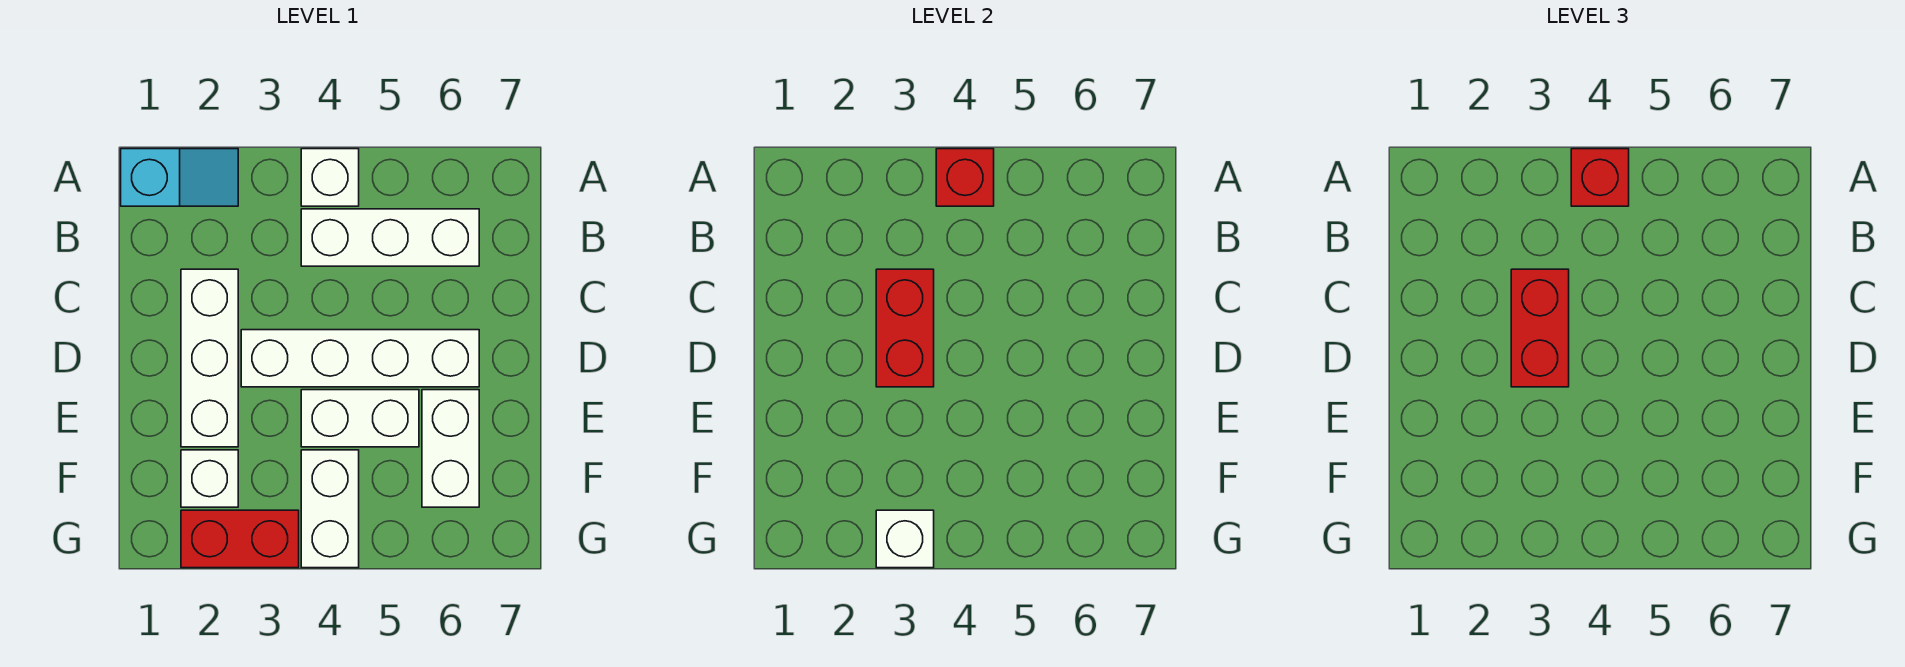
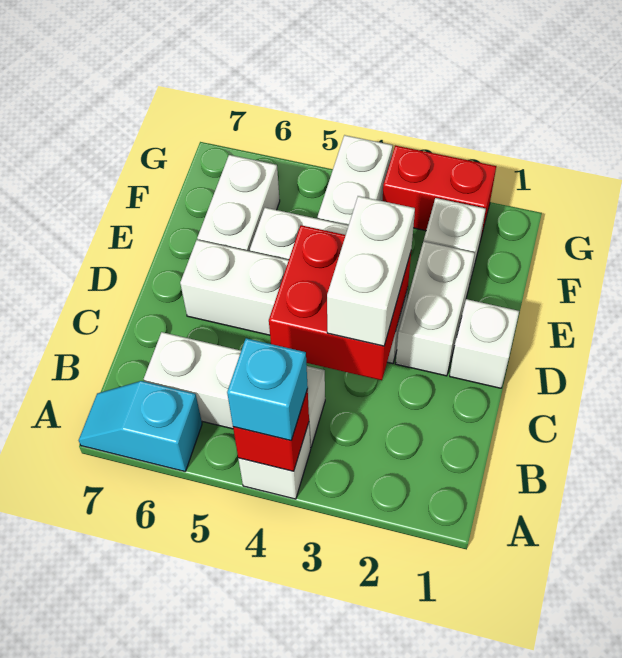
cyan slope A1:A2 level 1 top 1 -> cyan slope A6:A7 level 1 top 6
red brick A4 level 3 -> cyan brick A4 level 3
white brick C2:E2 level 1 -> white brick D2:E2 level 1
red brick C3:D3 level 2 -> red brick C3:D4 level 2
red brick C3:D3 level 3 -> white brick C3:D3 level 3
white brick G3 level 2 -> white brick D1 level 1

